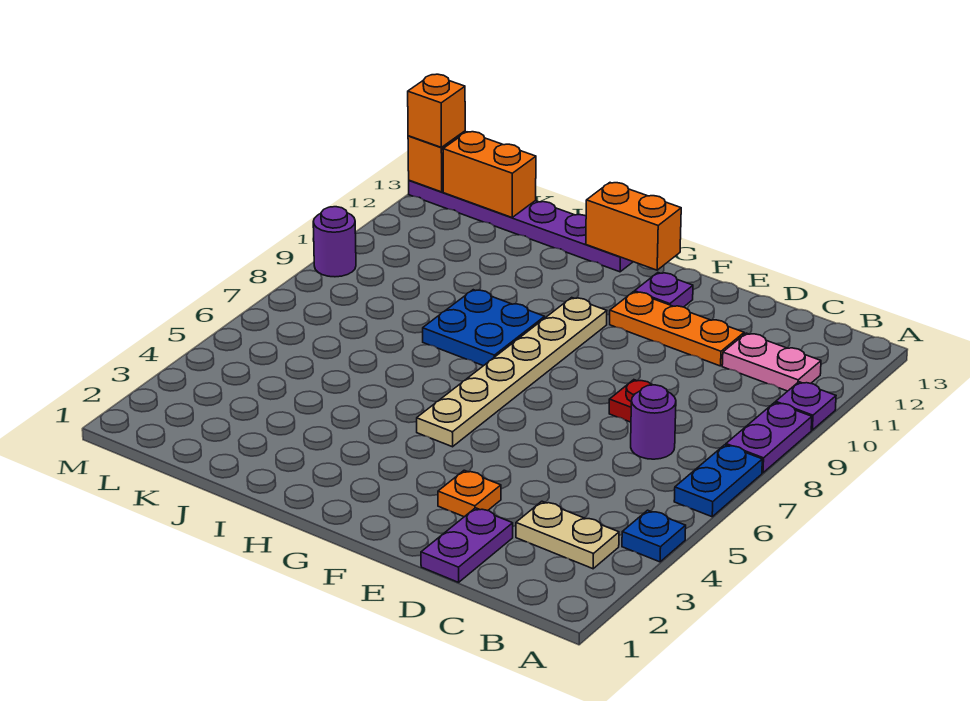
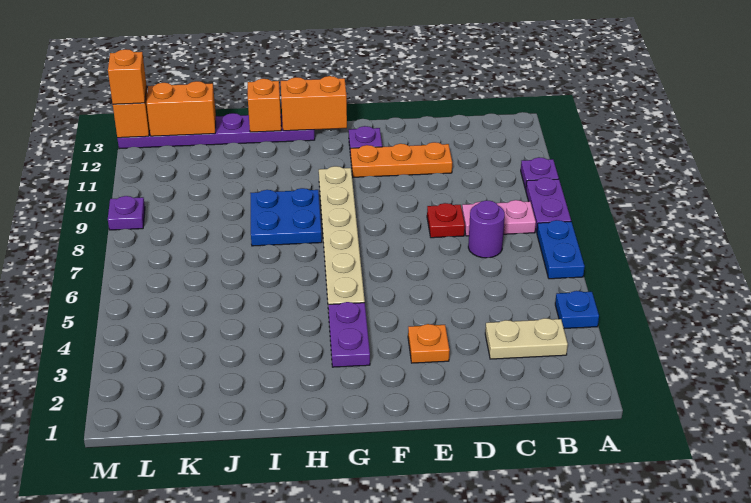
pink plate B11:C11 level 1 -> pink plate B8:C8 level 1
purple plate D1:D2 level 1 -> purple plate G3:G4 level 1
none -> orange brick I13 level 2
purple round brick M9 level 1 -> purple plate M9 level 1

